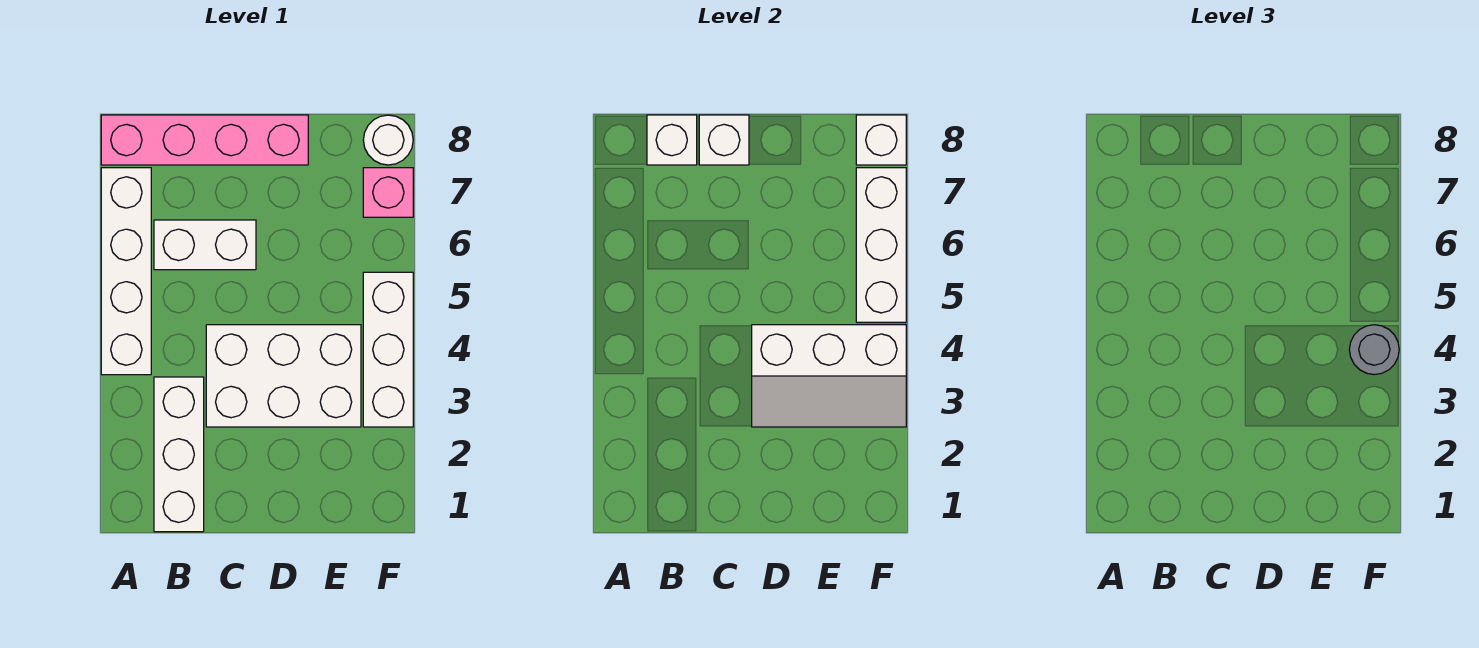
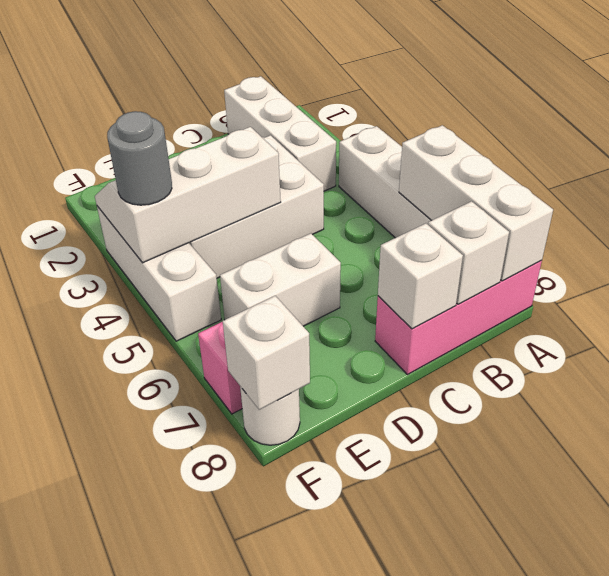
pink brick A8:D8 level 1 -> pink brick A8:C8 level 1
white brick B6:C6 level 1 -> white brick D6:E6 level 1
white brick F5:F7 level 2 -> white brick A6:A8 level 2

